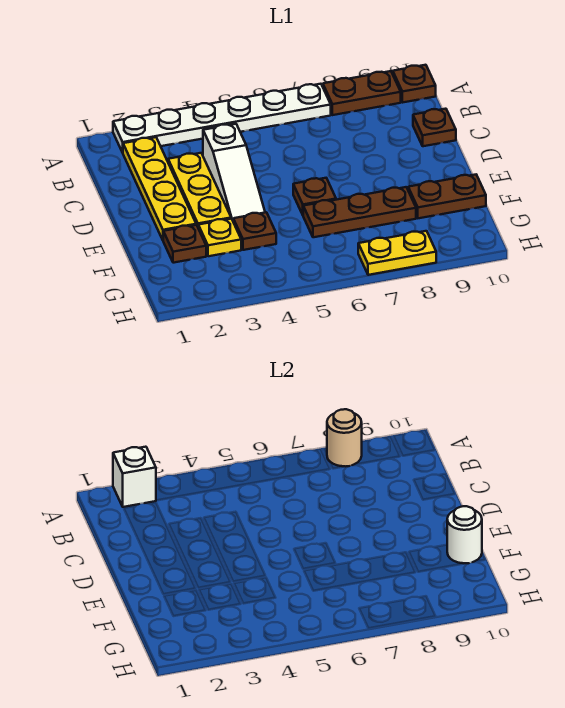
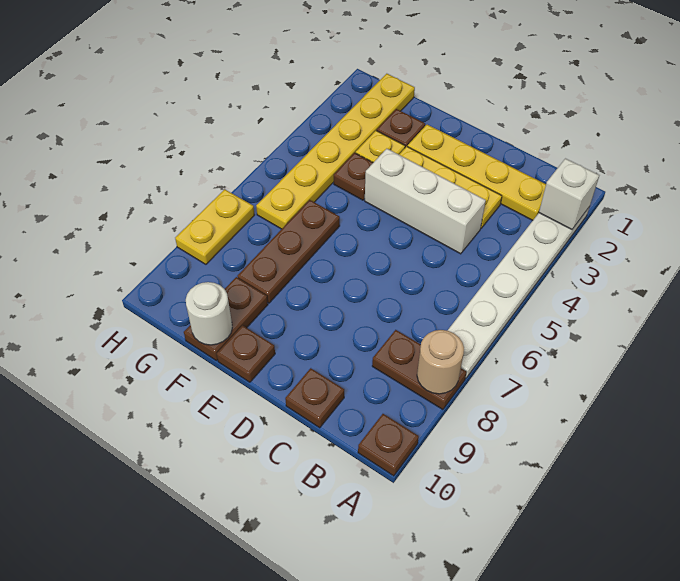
brown plate A8:A9 level 1 -> brown plate A8:B8 level 1
white slope C4:E4 level 1 top C -> white brick C4:E4 level 1
brown plate E6 level 1 -> brown plate E10 level 1
none -> yellow plate G1:G6 level 1

